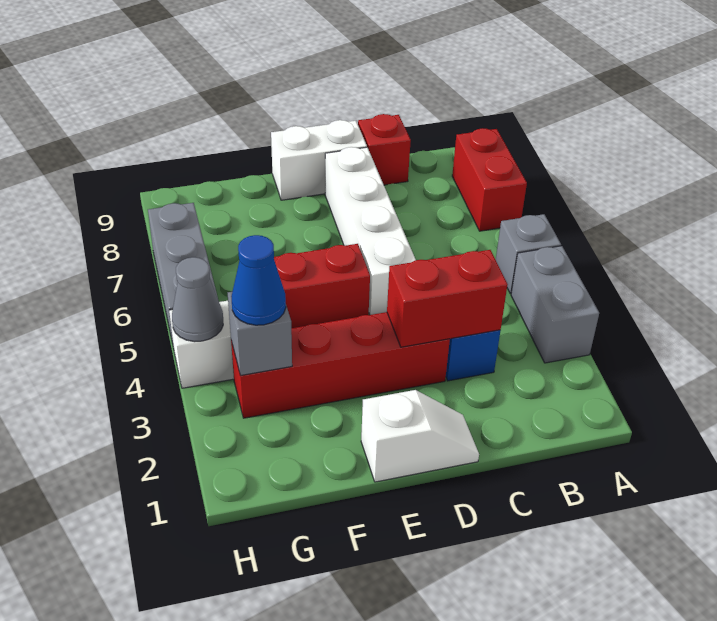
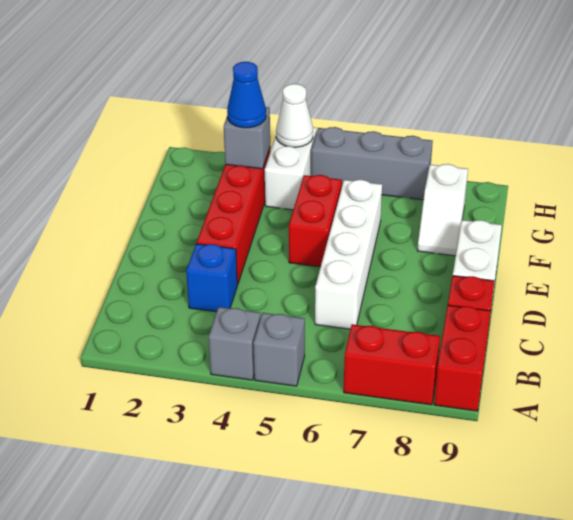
grey brick A3:A4 level 1 -> grey brick A4 level 1
red brick C3:D3 level 2 -> red brick A9:B9 level 1
white slope D1:E1 level 1 top E -> white slope F8:G8 level 1 top G
white brick D5:D8 level 1 -> white brick C6:F6 level 1
grey cone H4 level 2 -> white cone H4 level 2

